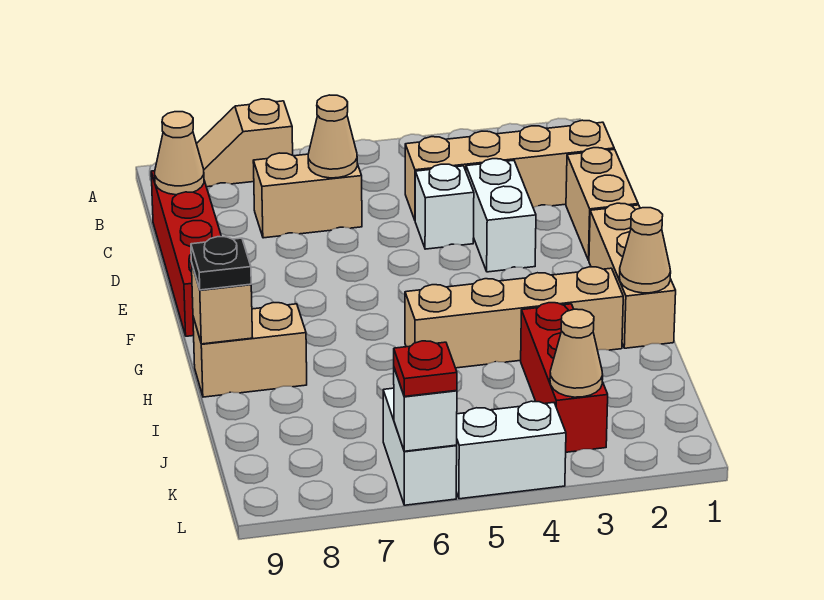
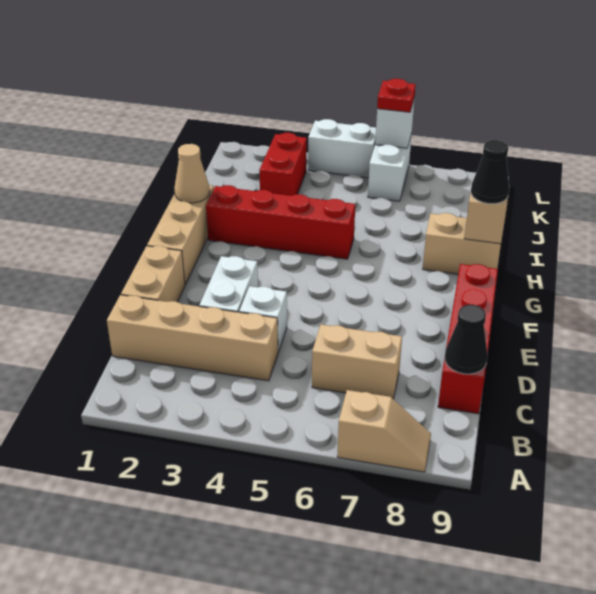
tan cone C6 level 2 -> none
tan cone C9 level 2 -> black cone C9 level 2
tan brick H2:H5 level 1 -> red brick H2:H5 level 1
black plate H9 level 3 -> black cone H9 level 3
red brick I3:K3 level 1 -> red brick J3:K3 level 1
tan cone K3 level 2 -> none

